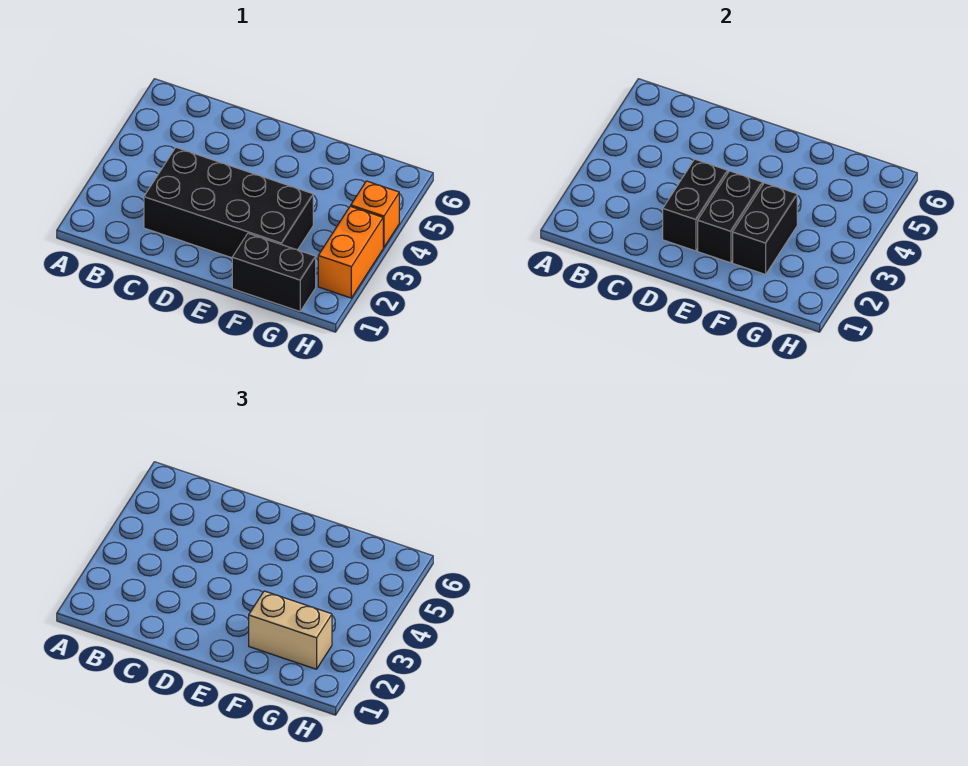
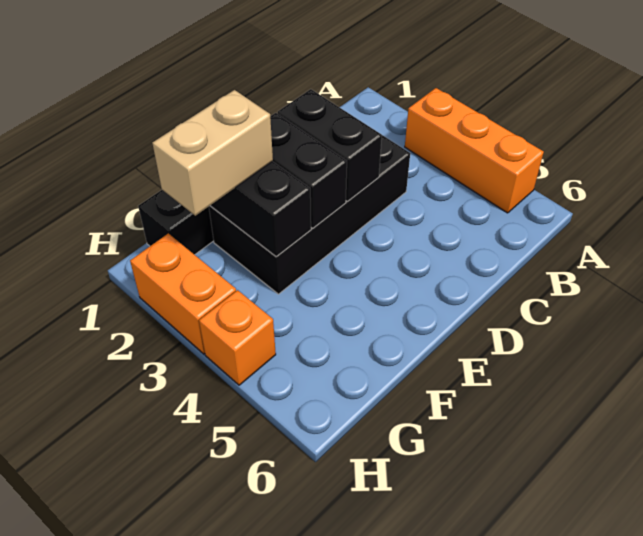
none -> orange brick A3:A5 level 1

